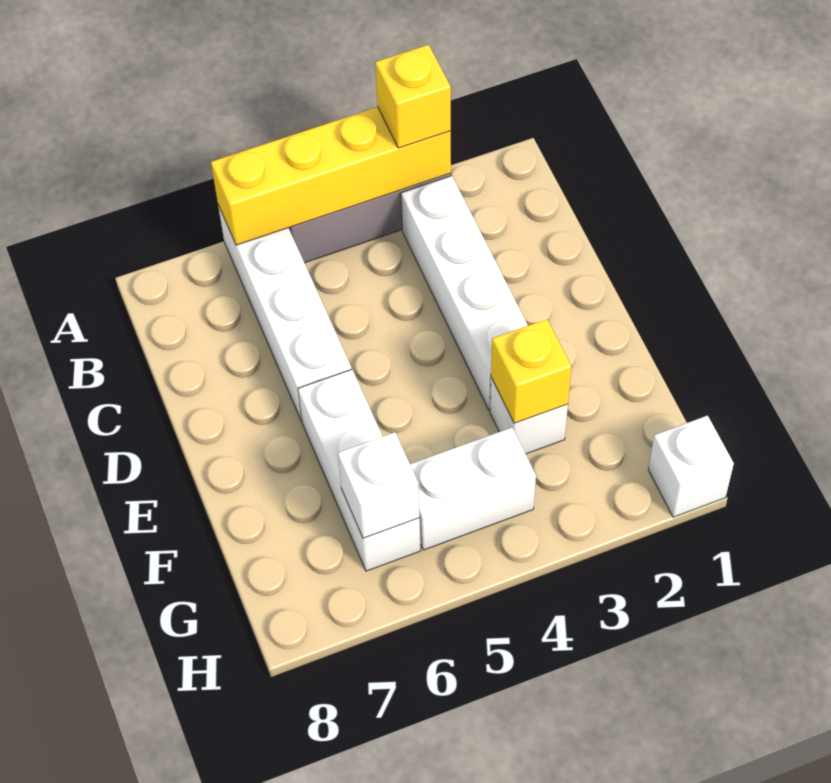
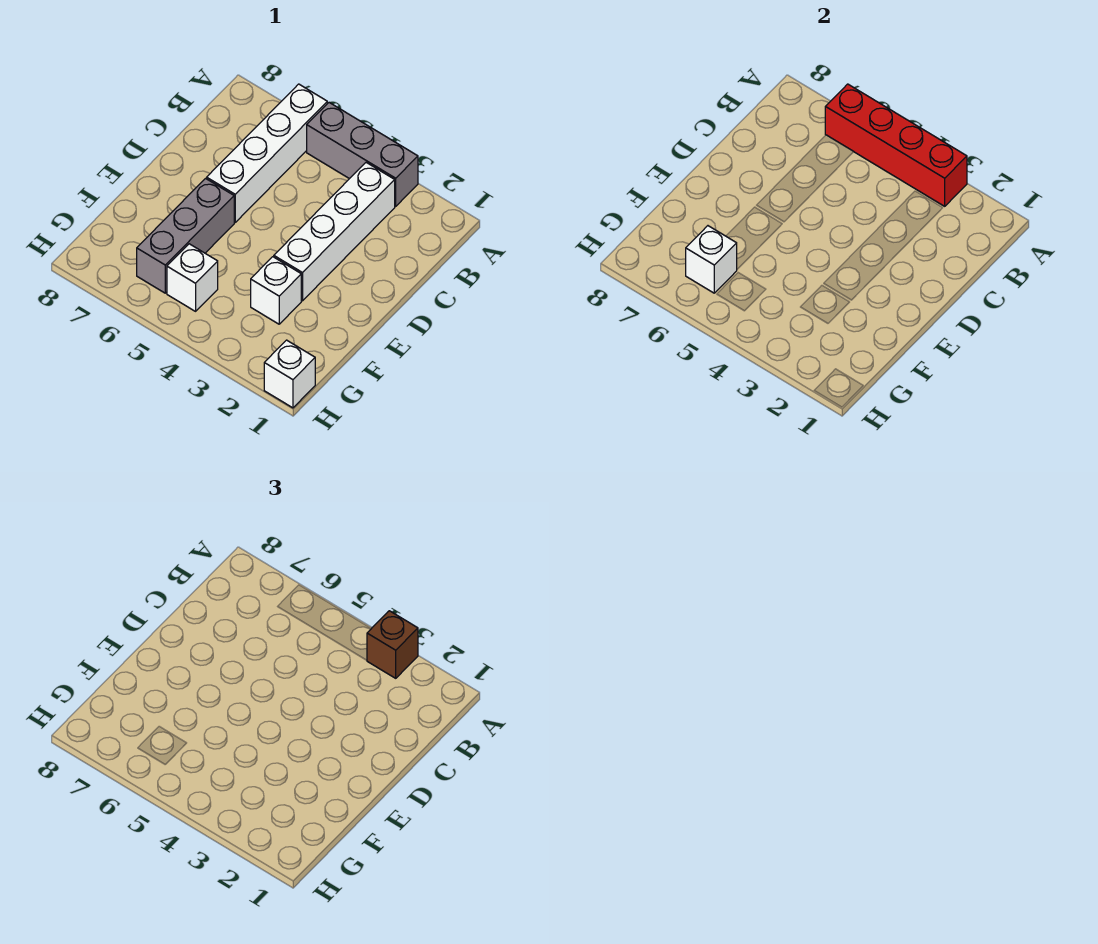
yellow brick A3:A6 level 2 -> red brick A3:A6 level 2
yellow brick A3 level 3 -> brown brick A3 level 3
white brick E6:G6 level 1 -> grey brick E6:G6 level 1
yellow brick F3 level 2 -> none
white brick G4:G5 level 1 -> white brick G5 level 1

